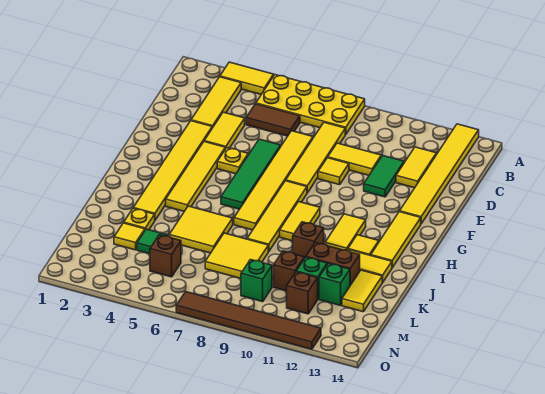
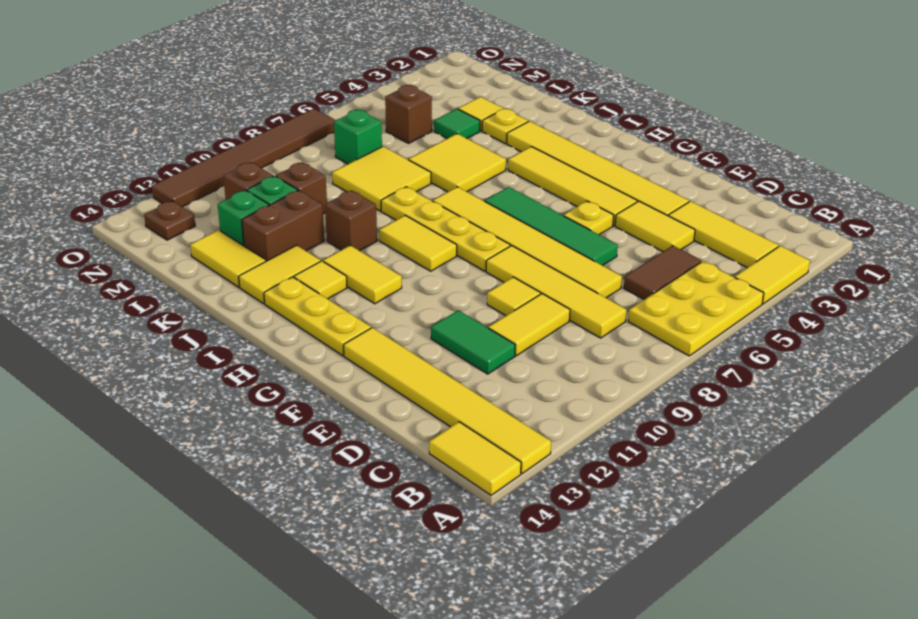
yellow plate A5:B8 level 1 -> yellow plate A5:B7 level 1
yellow tile C12:D12 level 1 -> yellow tile A14:B14 level 1
yellow tile G8:J8 level 1 -> yellow plate G8:J8 level 1
yellow tile G13:I13 level 1 -> yellow plate G13:I13 level 1
green brick M9 level 1 -> green brick M7 level 1
none -> brown plate N13 level 1

